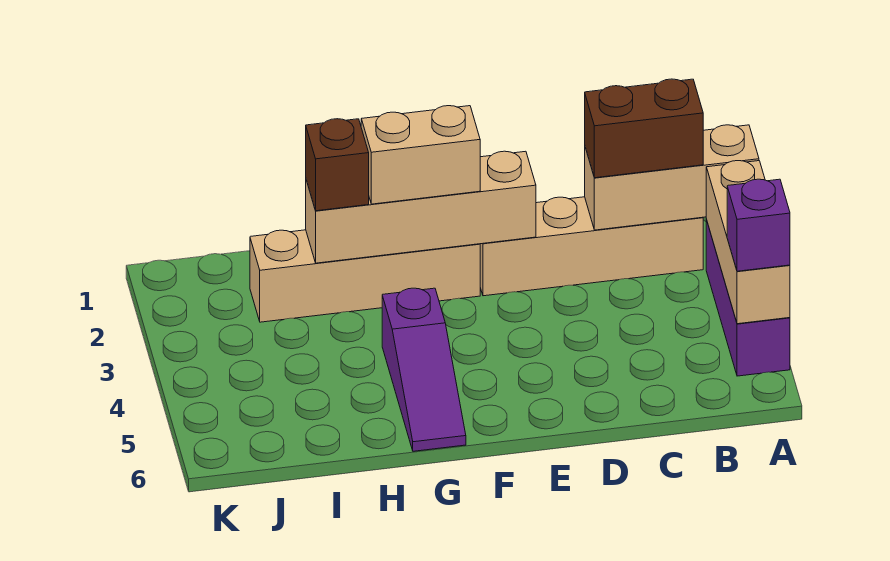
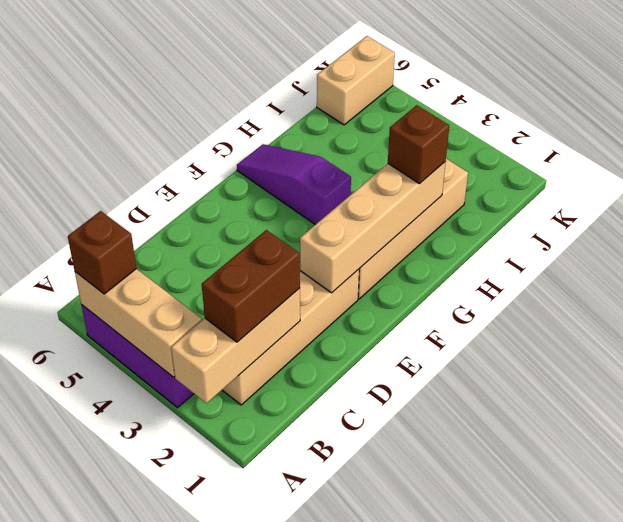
purple brick A5 level 3 -> brown brick A5 level 3
tan brick F2:G2 level 3 -> tan brick J6:K6 level 1

